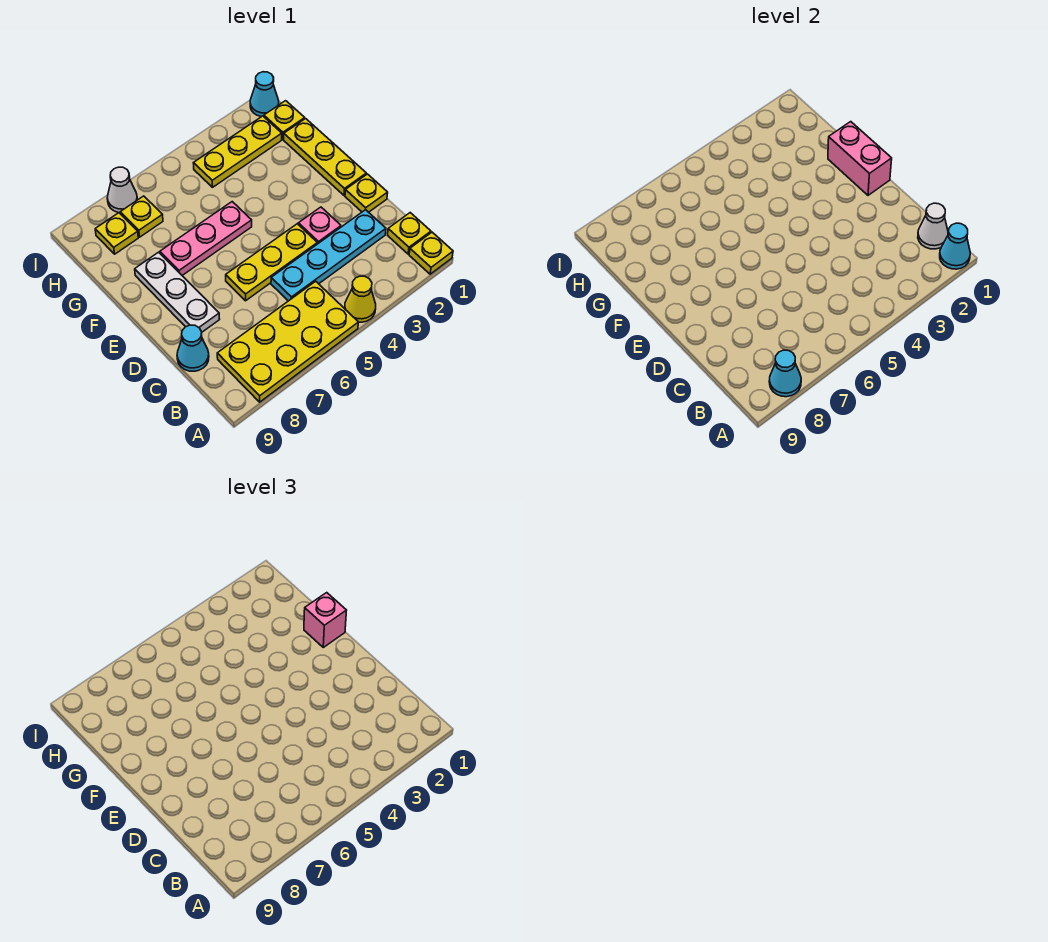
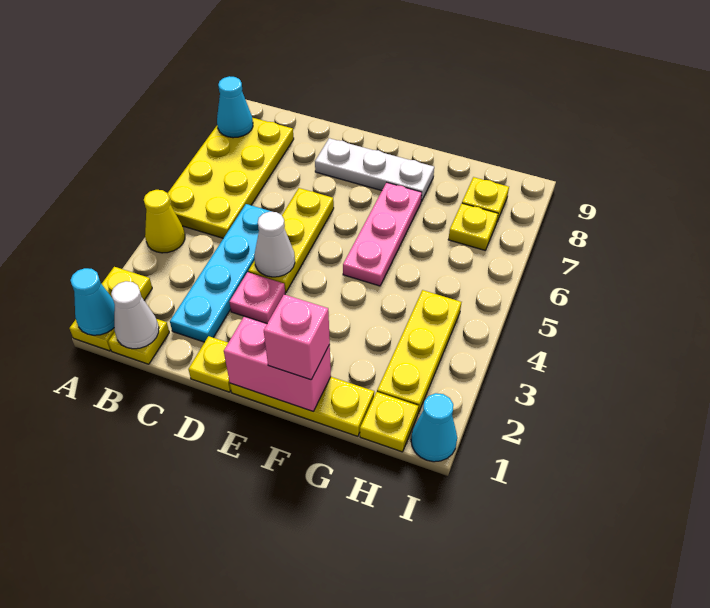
yellow plate A1 level 1 -> yellow plate A1:A2 level 1
cyan cone C9 level 1 -> none
white cone I7 level 1 -> white cone D4 level 2

